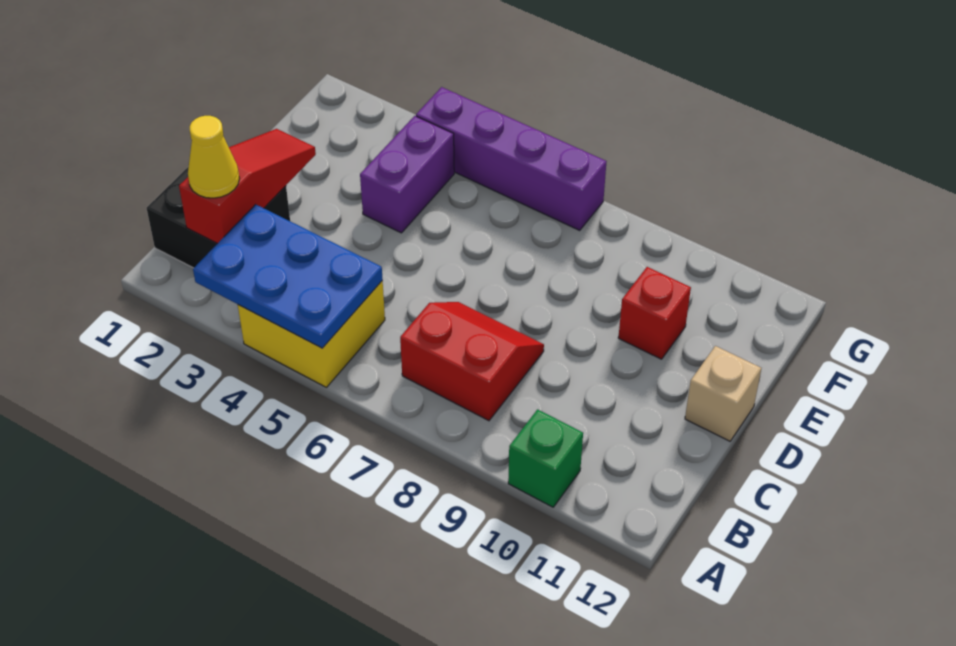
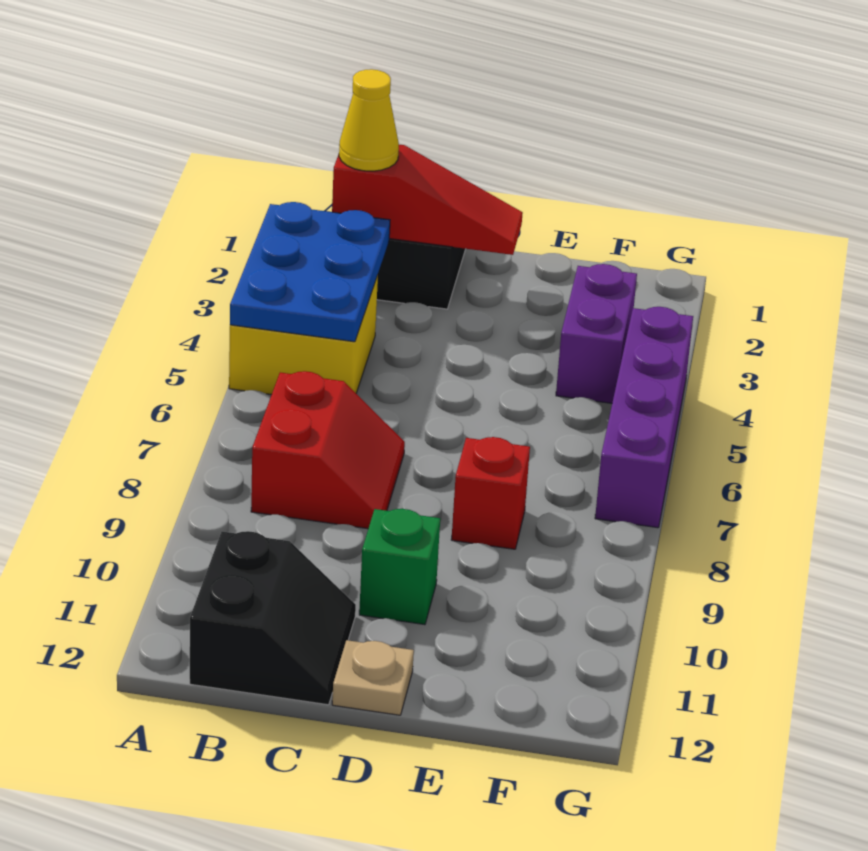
green brick A10 level 1 -> green brick D10 level 1
none -> black slope B11:C12 level 1 top B
tan brick D12 level 1 -> tan plate D12 level 1
purple brick E4:F4 level 1 -> purple brick F3:F4 level 1
red brick E10 level 1 -> red brick E8 level 1

